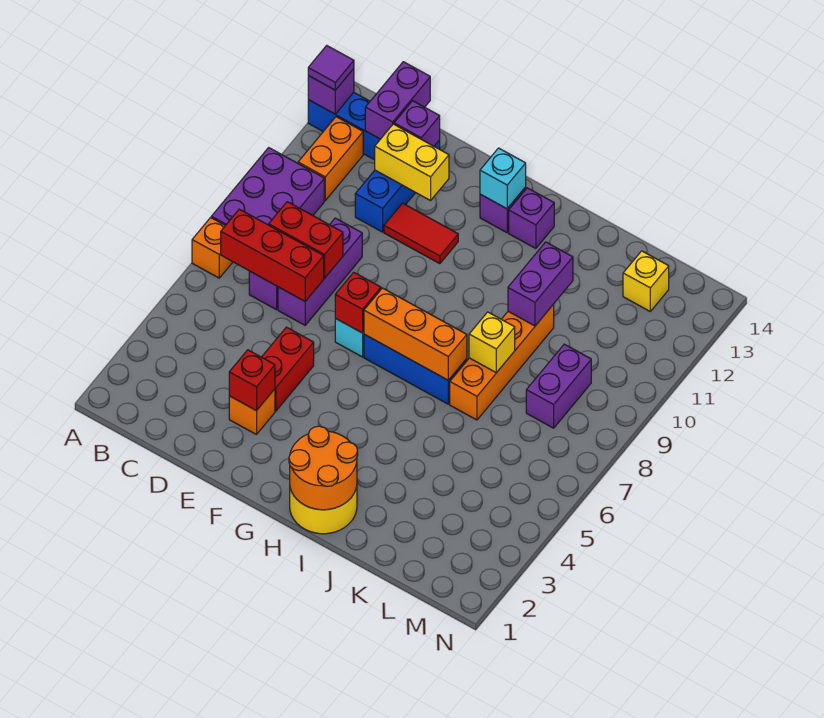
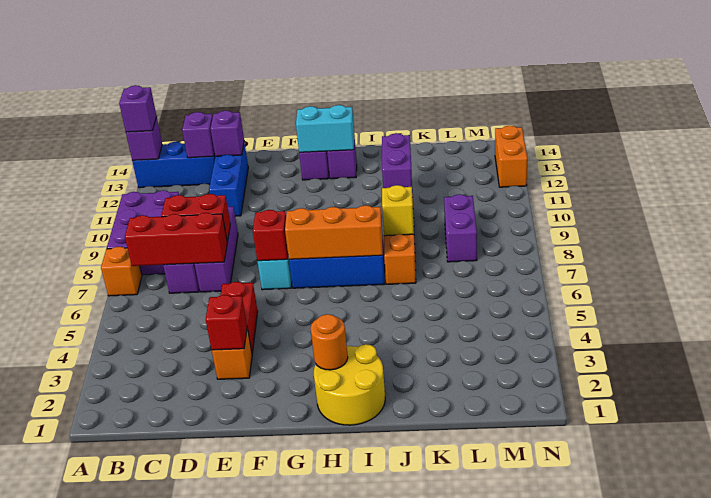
purple tile A13 level 3 -> purple brick A13 level 3
orange brick B11:B12 level 1 -> orange brick N12:N13 level 1
purple brick C13:C14 level 2 -> purple brick C13 level 2
yellow brick D12:E12 level 2 -> none
red tile E11:F11 level 1 -> none
cyan brick G13 level 2 -> cyan brick G13:H13 level 2
orange round brick H1:I2 level 2 -> orange round brick H2 level 2
yellow brick L13 level 1 -> none

